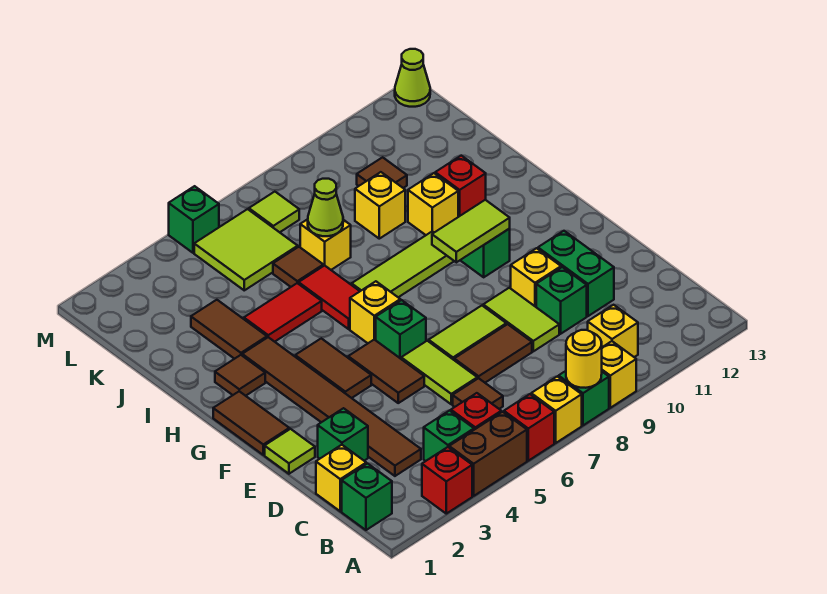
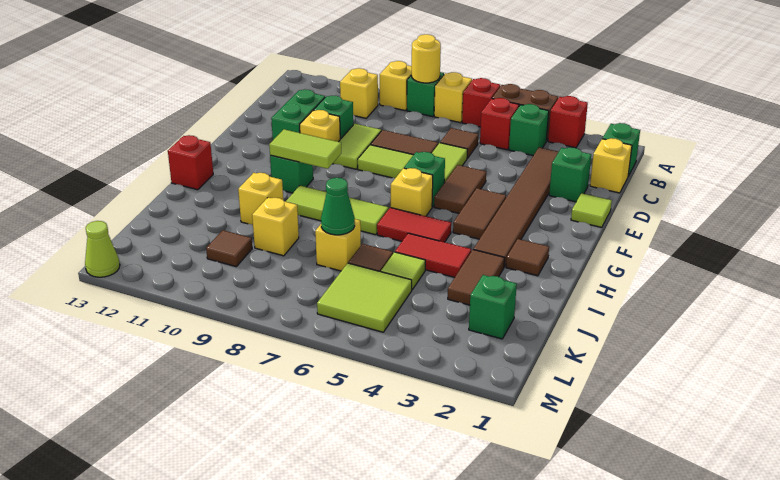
brown tile F1:G1 level 1 -> none
red tile H6:I6 level 1 -> red tile H5:H6 level 1
red brick I11 level 1 -> red brick H13 level 1
lime cone J7 level 2 -> green cone J7 level 2
lime tile L7 level 1 -> lime tile J5 level 1
green brick M5 level 1 -> green brick K2 level 1

